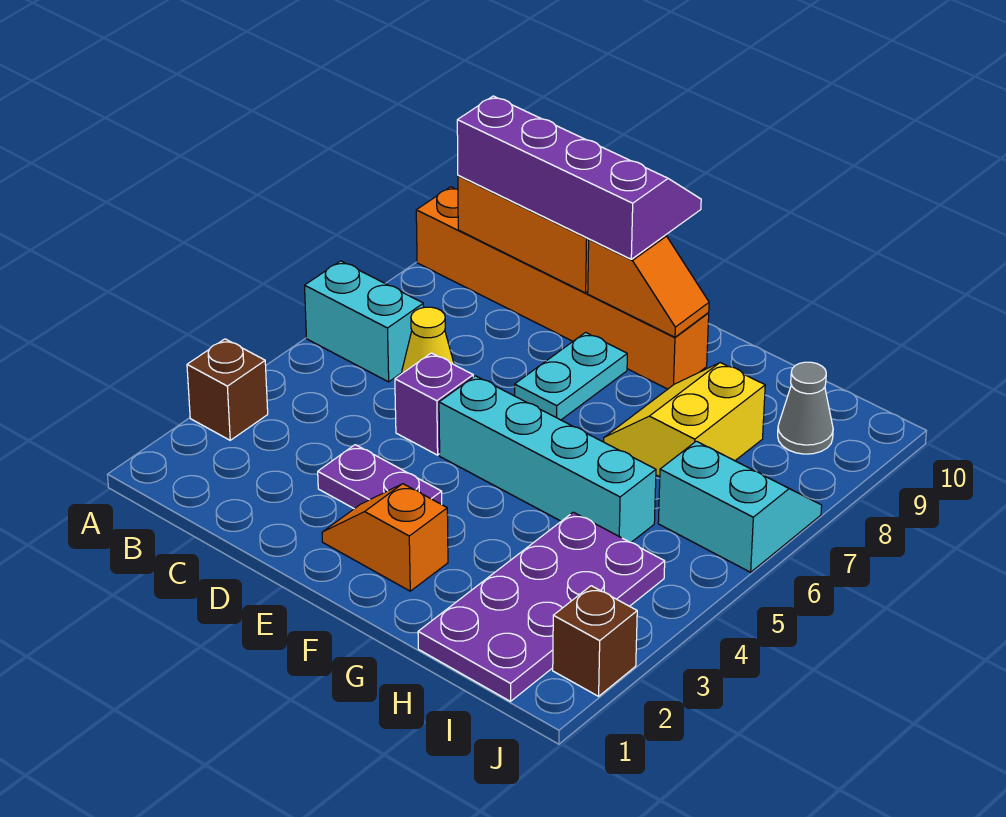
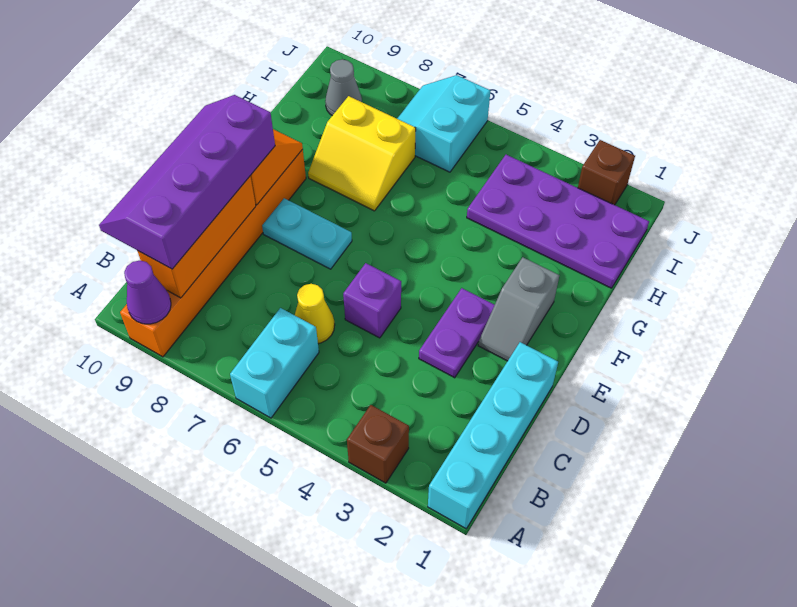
none -> purple cone A9 level 2
orange slope E2:F2 level 1 top F -> grey slope E2:F2 level 1 top F
cyan brick E5:H5 level 1 -> cyan brick A1:D1 level 1

